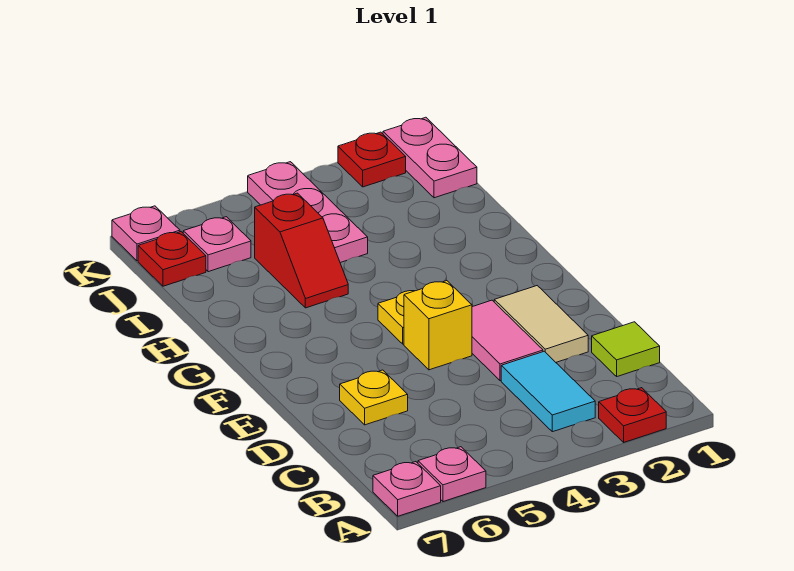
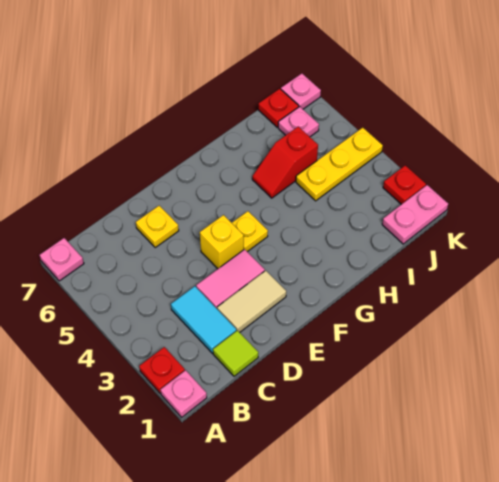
pink plate A6 level 1 -> pink plate A1 level 1
cyan tile B3:C3 level 1 -> cyan tile C2:C3 level 1
pink plate I4:K4 level 1 -> yellow plate I4:K4 level 1

